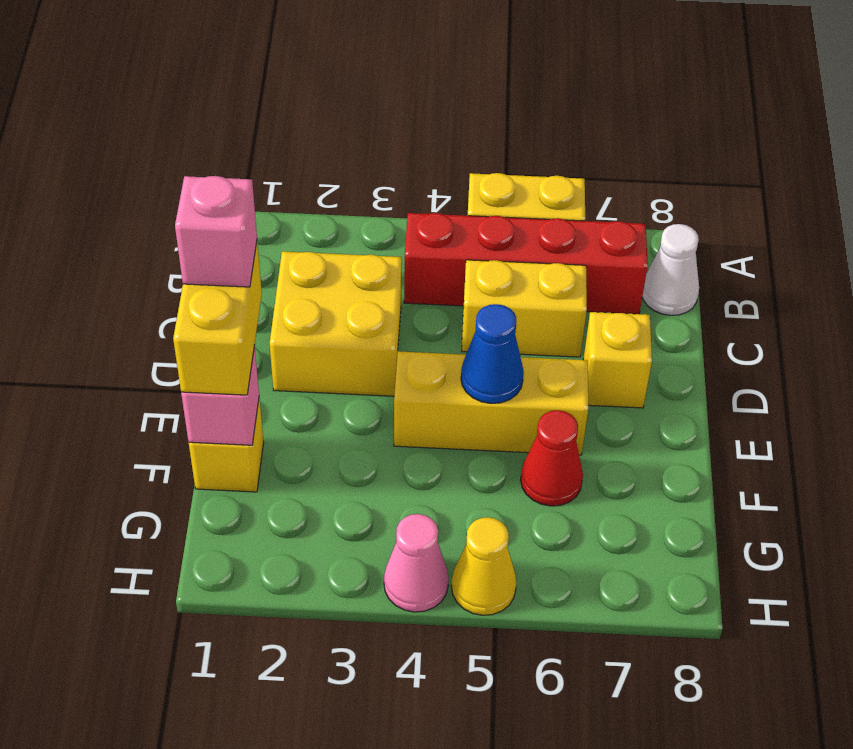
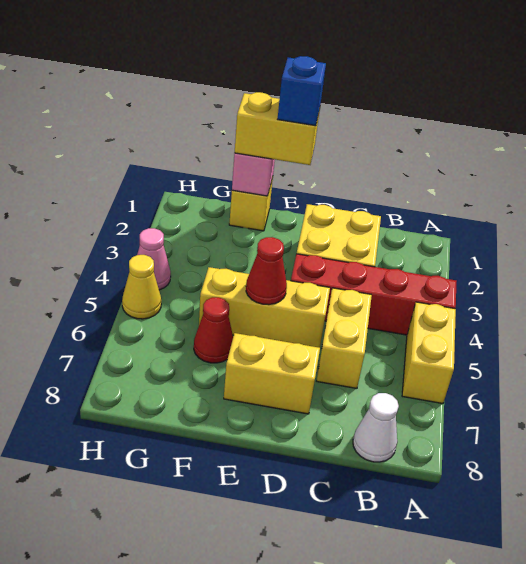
red brick B4:B7 level 1 -> red brick A4:D4 level 1
yellow brick D7 level 1 -> yellow brick D7:E7 level 1
pink brick E1 level 4 -> blue brick E1 level 4
yellow brick E4:E6 level 1 -> yellow brick D5:F5 level 1
blue cone E5 level 2 -> red cone E5 level 2

